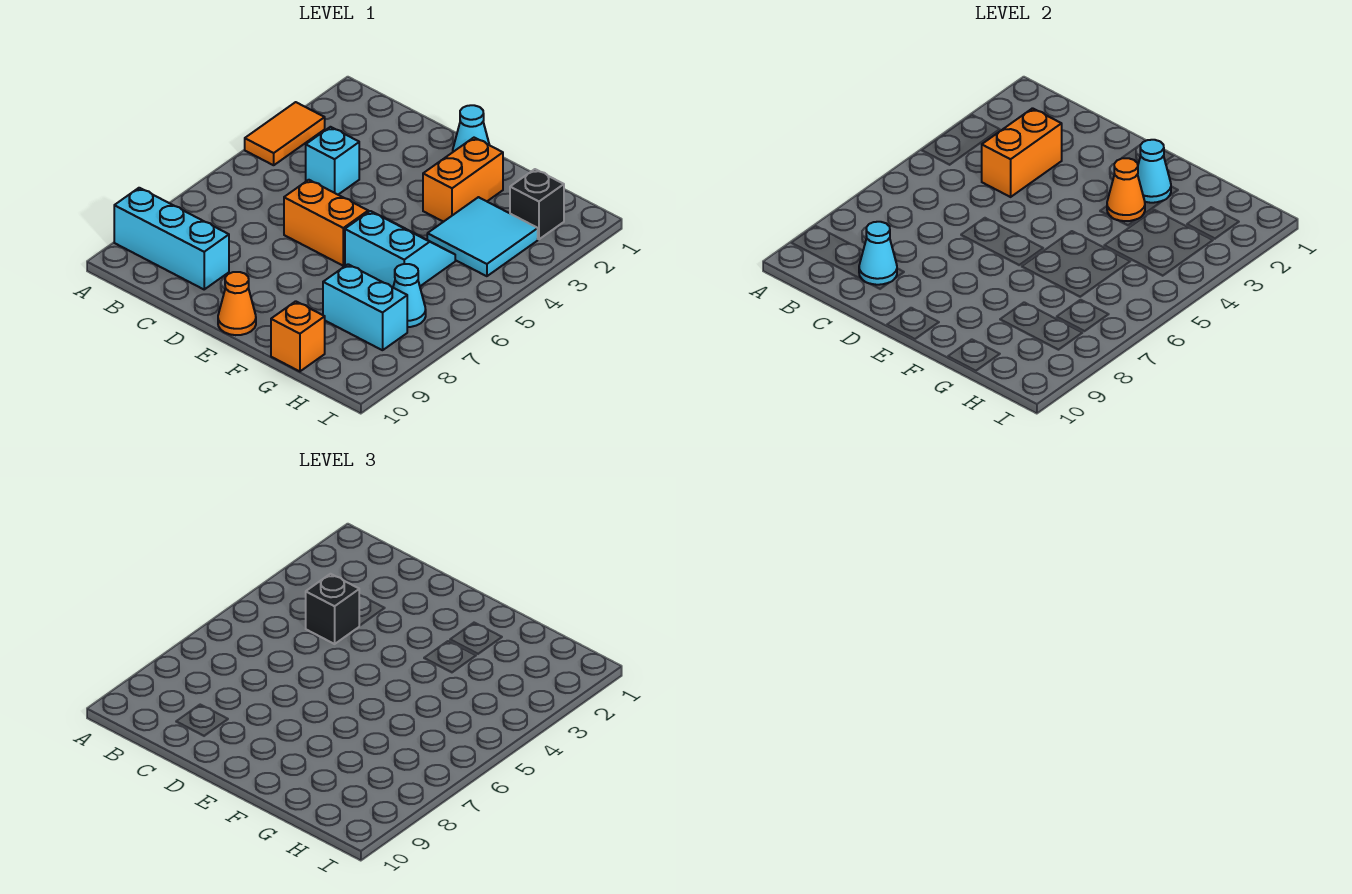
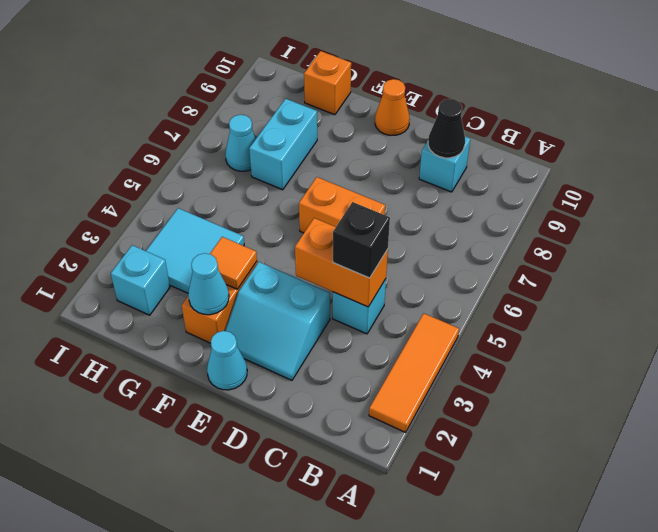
orange tile A3:A4 level 1 -> orange tile A2:A4 level 1
cyan brick A9:C9 level 1 -> cyan brick C9 level 1
orange brick C3:C4 level 2 -> orange brick C4:D4 level 2
cyan cone C9 level 2 -> black cone C9 level 2
orange cone F3 level 2 -> orange tile F3 level 2
cyan slope F5:G6 level 1 top 6 -> cyan slope D2:E3 level 1 top 3
cyan brick G8:H8 level 1 -> cyan brick G7:G8 level 1
black brick H2 level 1 -> cyan brick H2 level 1

